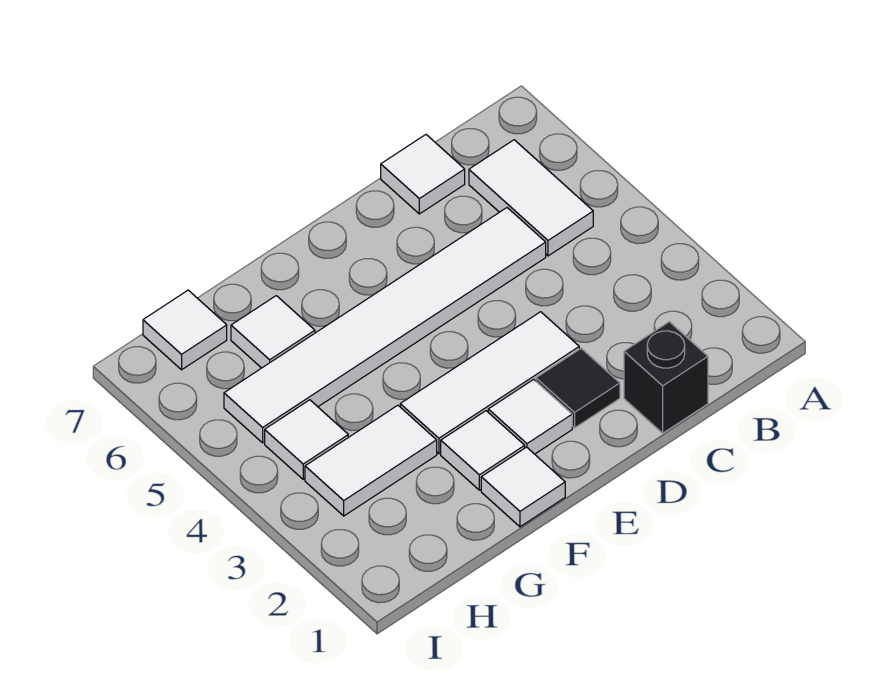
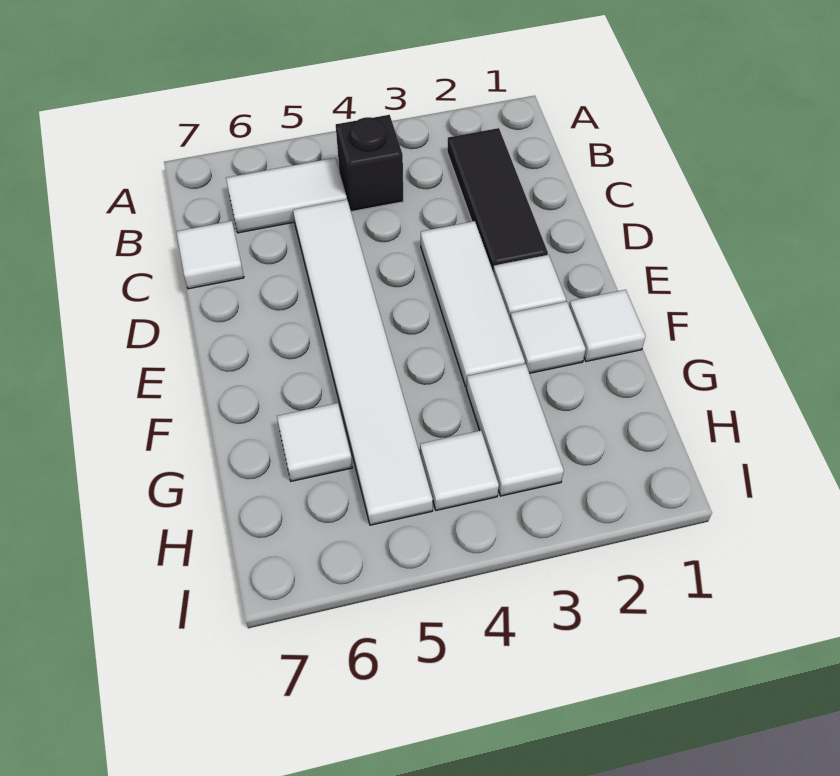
black brick C1 level 1 -> black brick B4 level 1
black tile D2 level 1 -> black tile B2:D2 level 1
white tile H7 level 1 -> none

